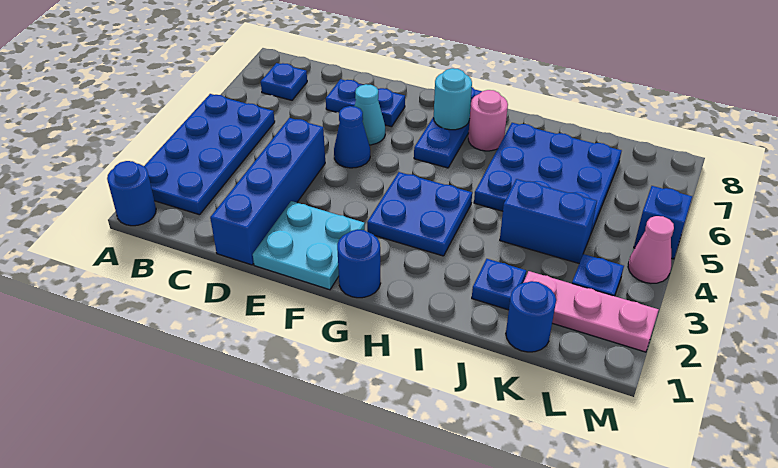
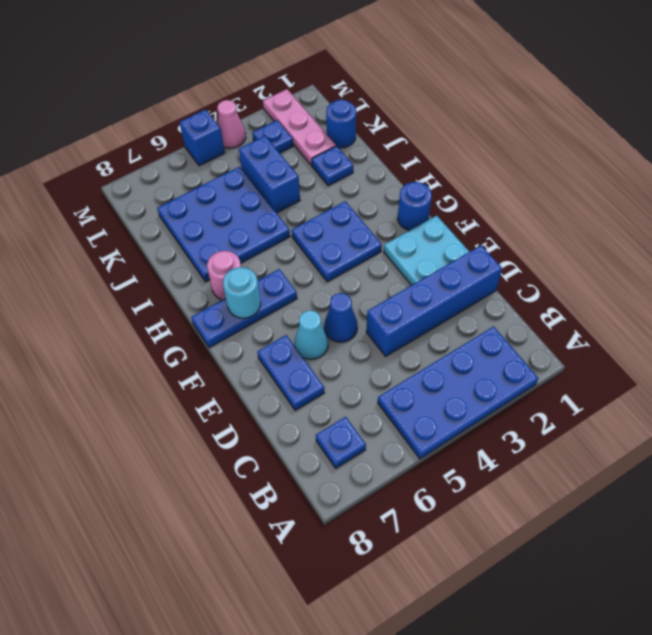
blue round brick A1 level 1 -> none

